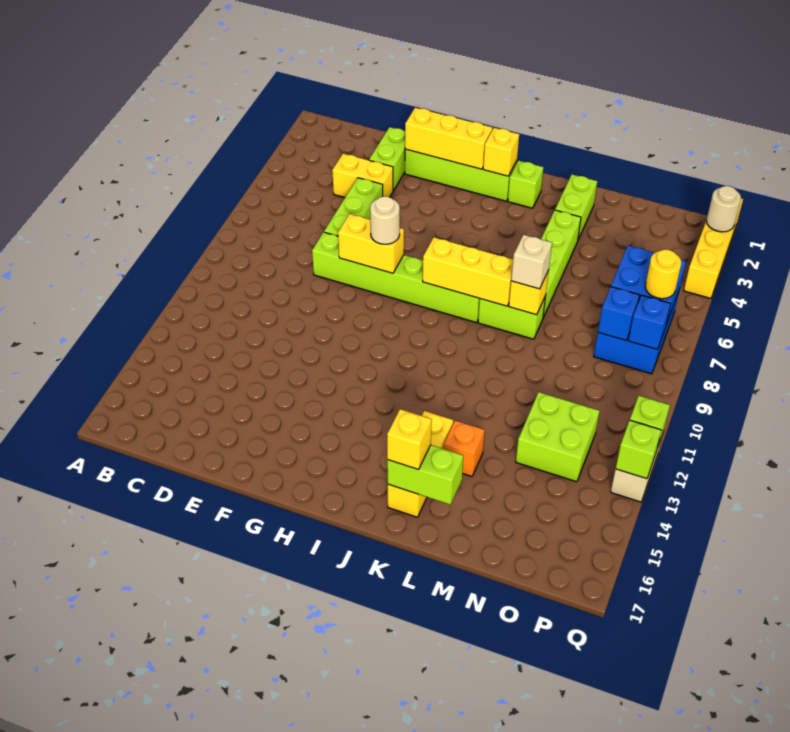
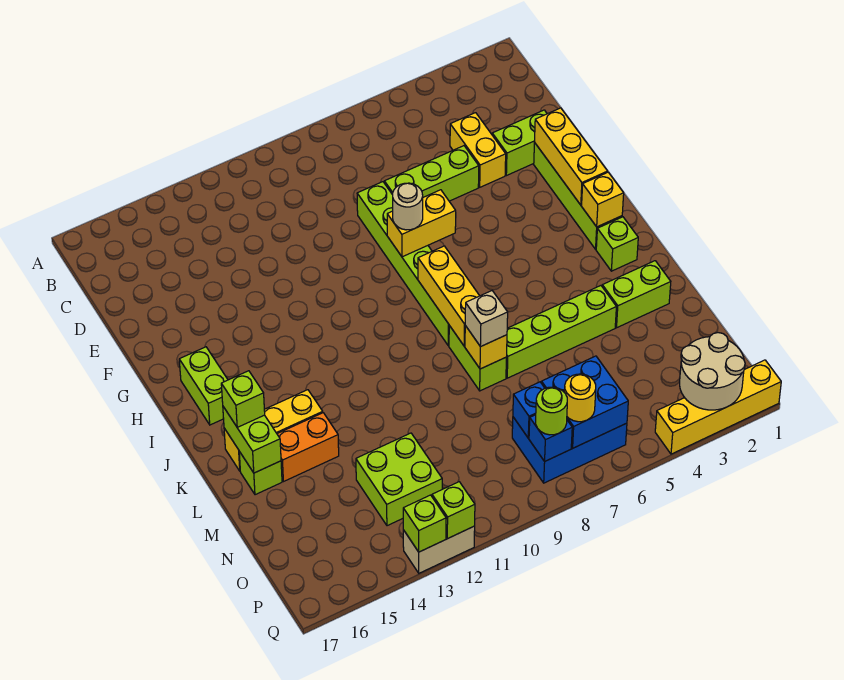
yellow brick F8:G8 level 2 -> yellow brick G7:G8 level 2
none -> lime brick H16:I16 level 1
yellow brick K16 level 3 -> lime brick K16 level 3
orange brick L14 level 1 -> orange brick L14:L15 level 1
none -> lime brick L16 level 1
none -> lime round brick P8 level 3
tan round brick Q2 level 2 -> tan round brick P2:Q3 level 2

